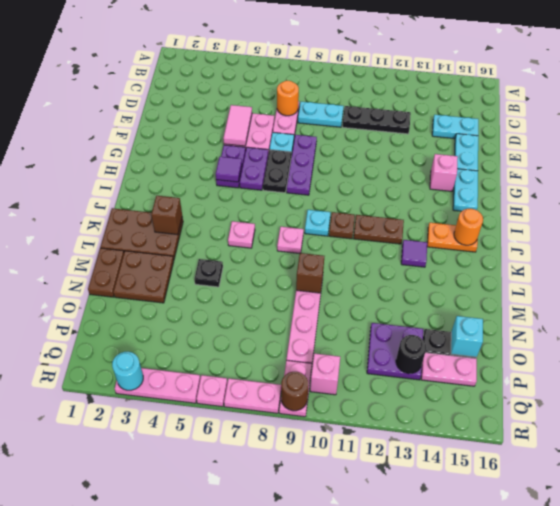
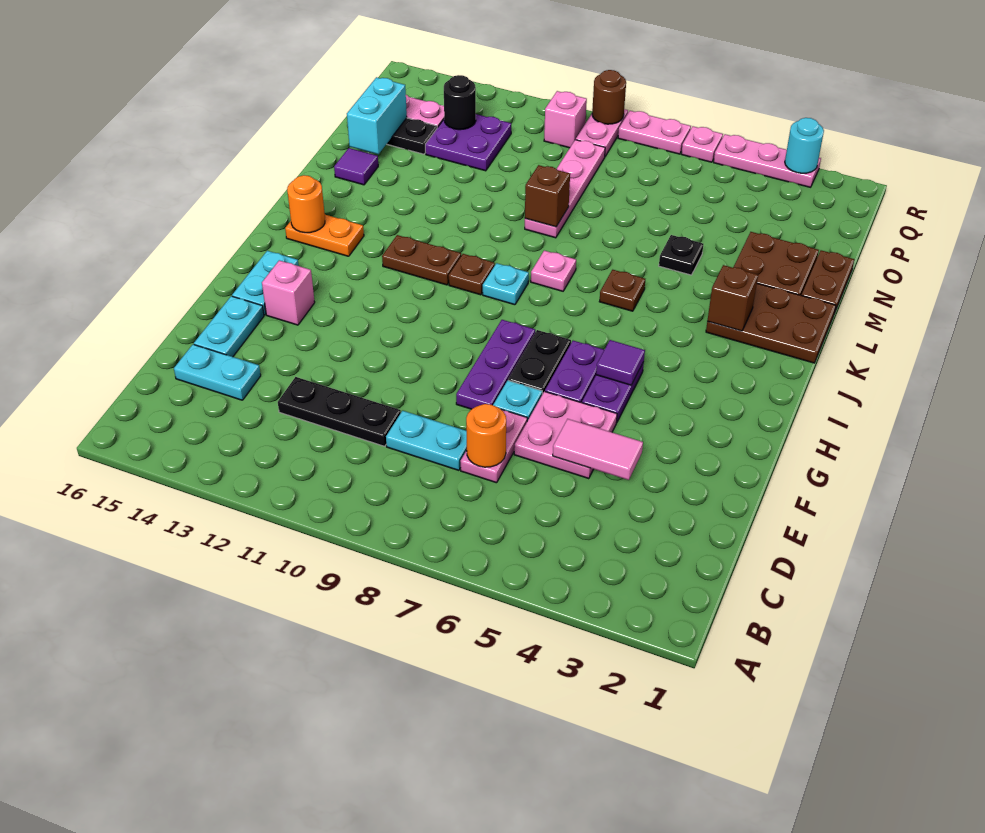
pink tile E5:F5 level 2 -> pink tile E4:E5 level 2
pink plate K6 level 1 -> brown plate K6 level 1
purple tile K13 level 1 -> purple tile M15 level 1
cyan brick O15 level 2 -> cyan brick N15:O15 level 2

